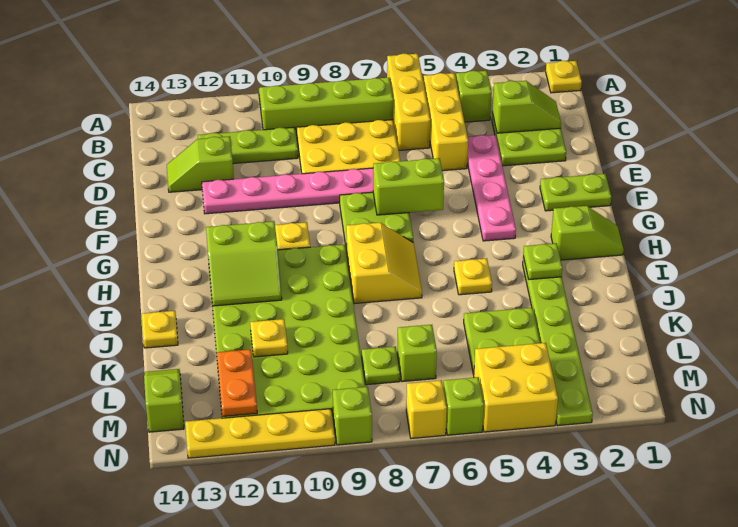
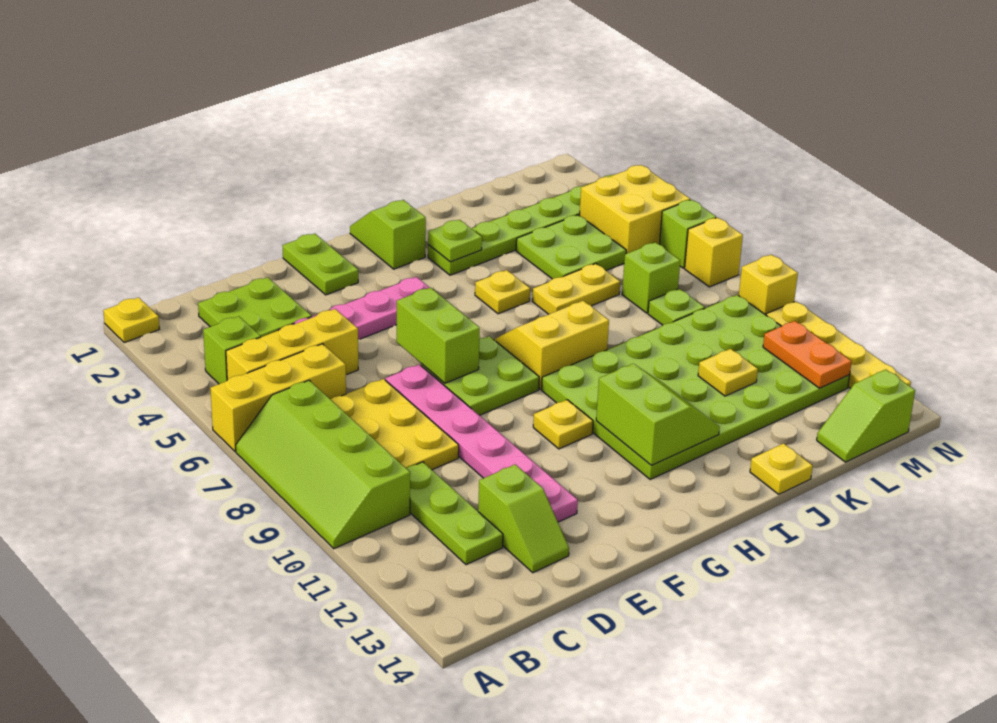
lime slope C2:C3 level 2 top 3 -> none
none -> yellow plate J6:K6 level 1
orange plate L12:M12 level 2 -> orange plate M11:M12 level 2
lime brick N9 level 1 -> yellow brick N9 level 1

